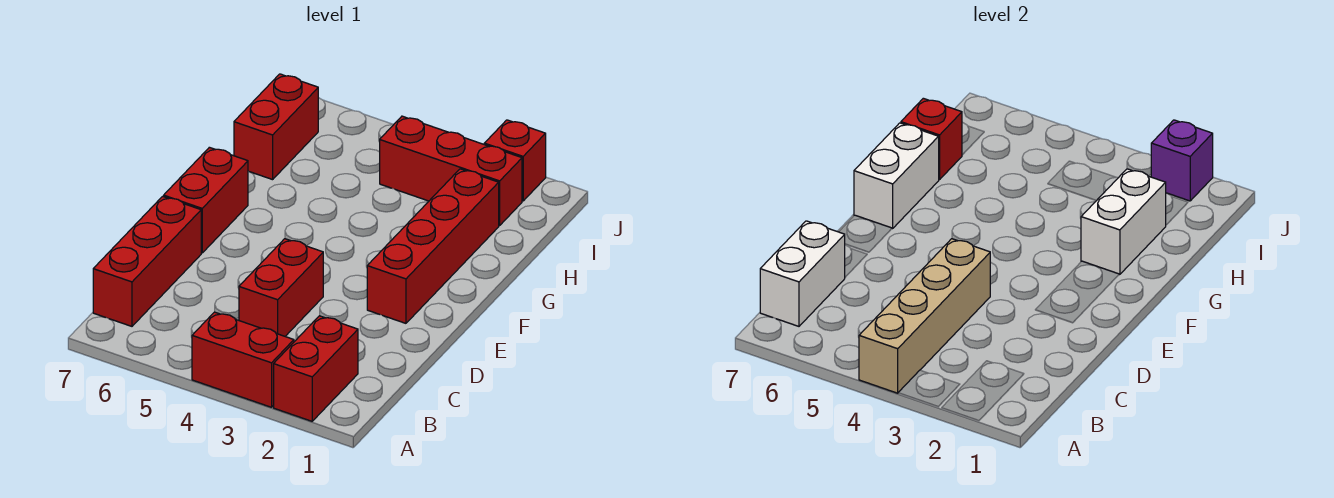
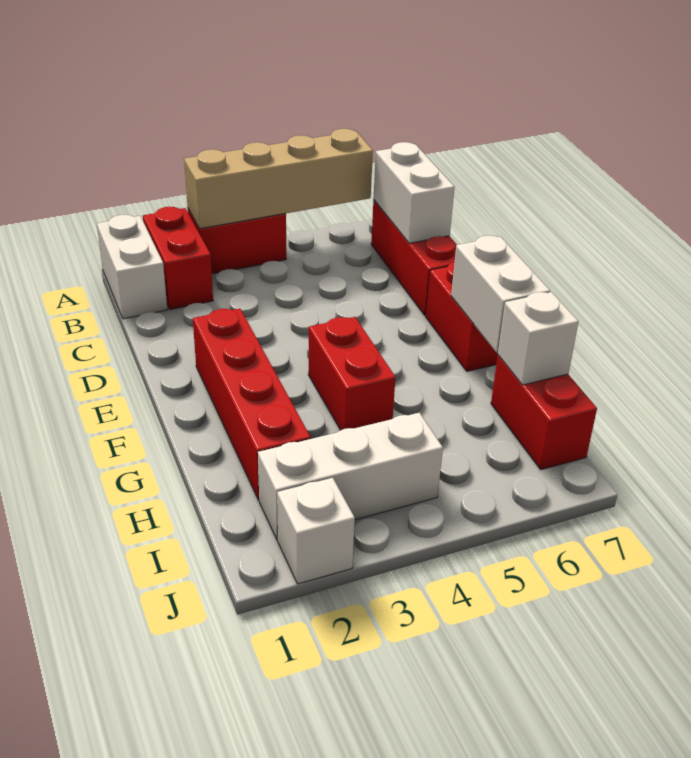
tan brick A4:D4 level 2 -> tan brick A3:A6 level 2
red brick C4:D4 level 1 -> red brick F4:G4 level 1
white brick G2:H2 level 2 -> white brick A1:B1 level 1
red brick H7 level 2 -> white brick H7 level 2
red brick I2:I4 level 1 -> white brick I2:I4 level 1
red brick J2 level 1 -> white brick J2 level 1
purple brick J2 level 2 -> none

